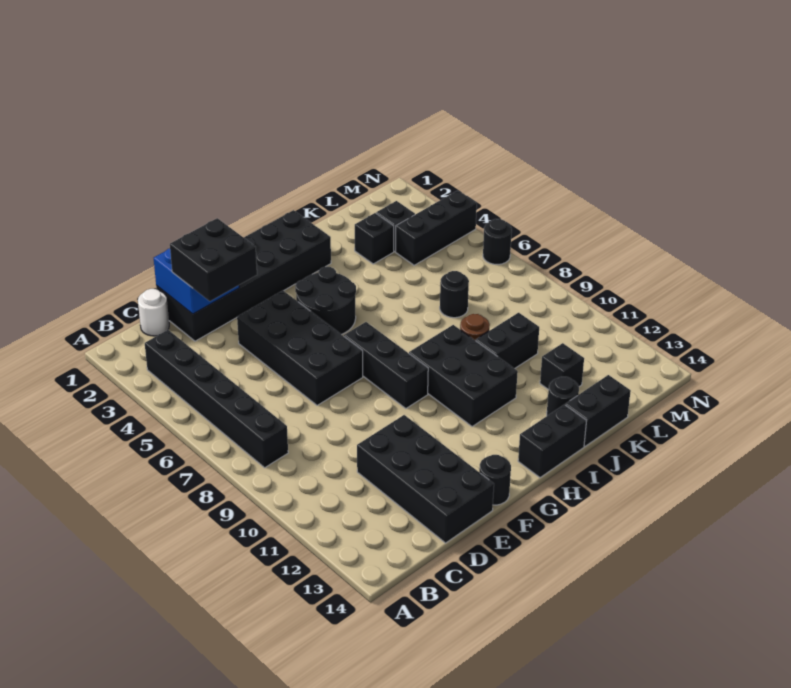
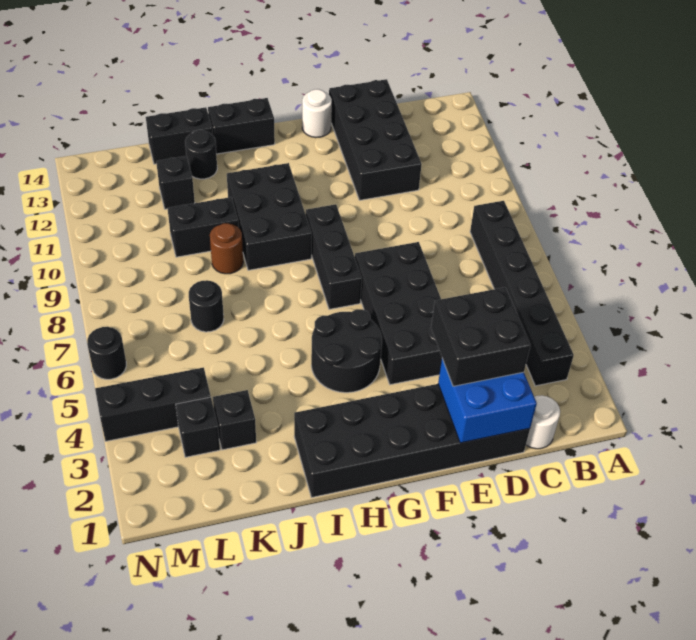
black round brick F14 level 1 -> white round brick F14 level 1

